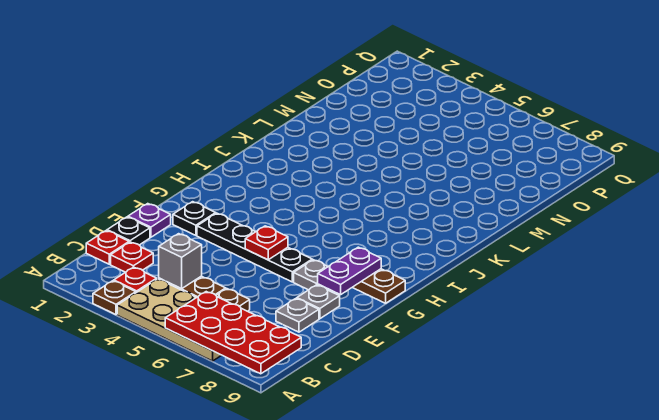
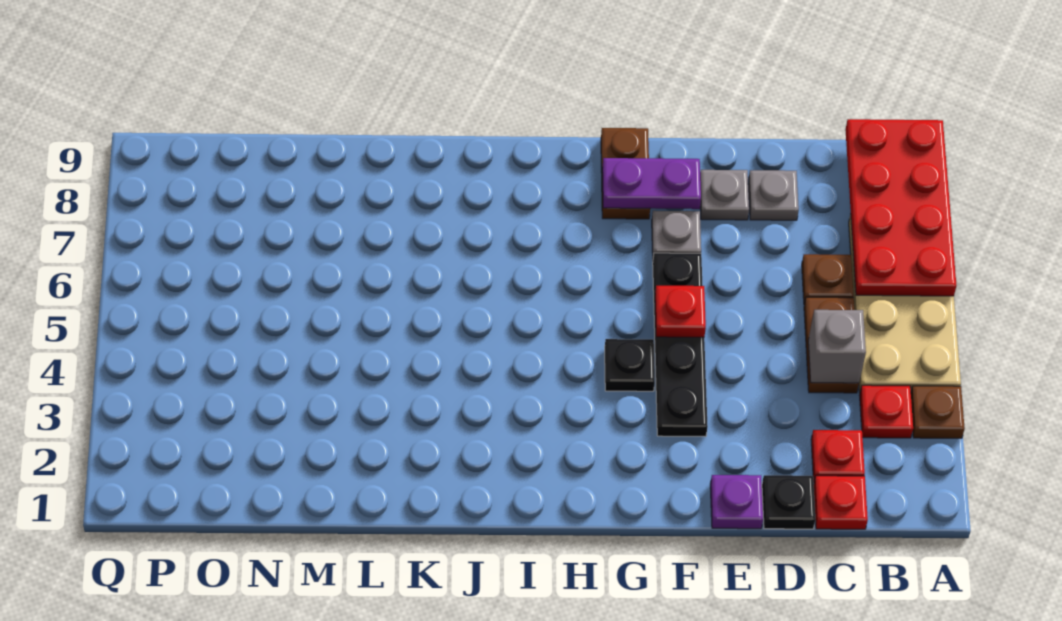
black plate F2 level 1 -> black plate G4 level 1

